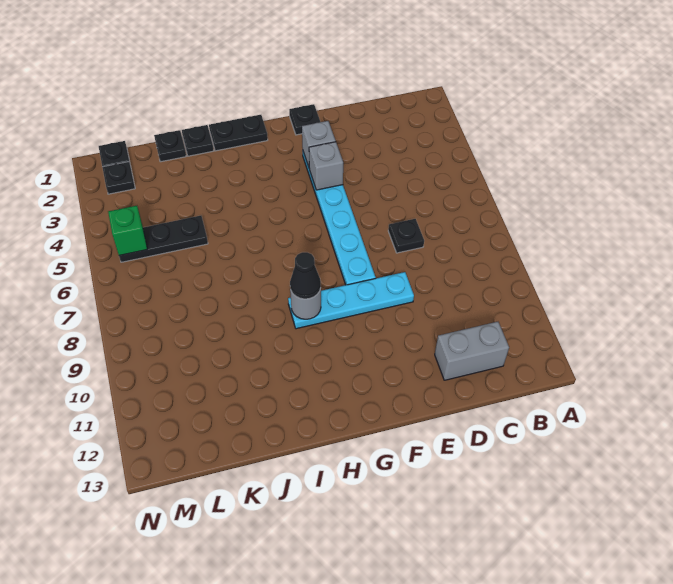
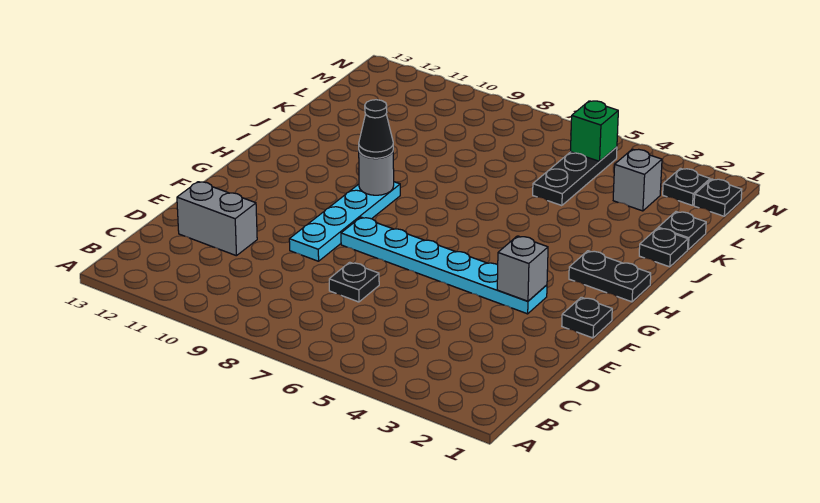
grey brick C12:D12 level 1 -> grey brick D11:D12 level 1
grey brick F4 level 2 -> grey brick L3 level 1
black plate H1:I1 level 1 -> black plate H1:H2 level 1

